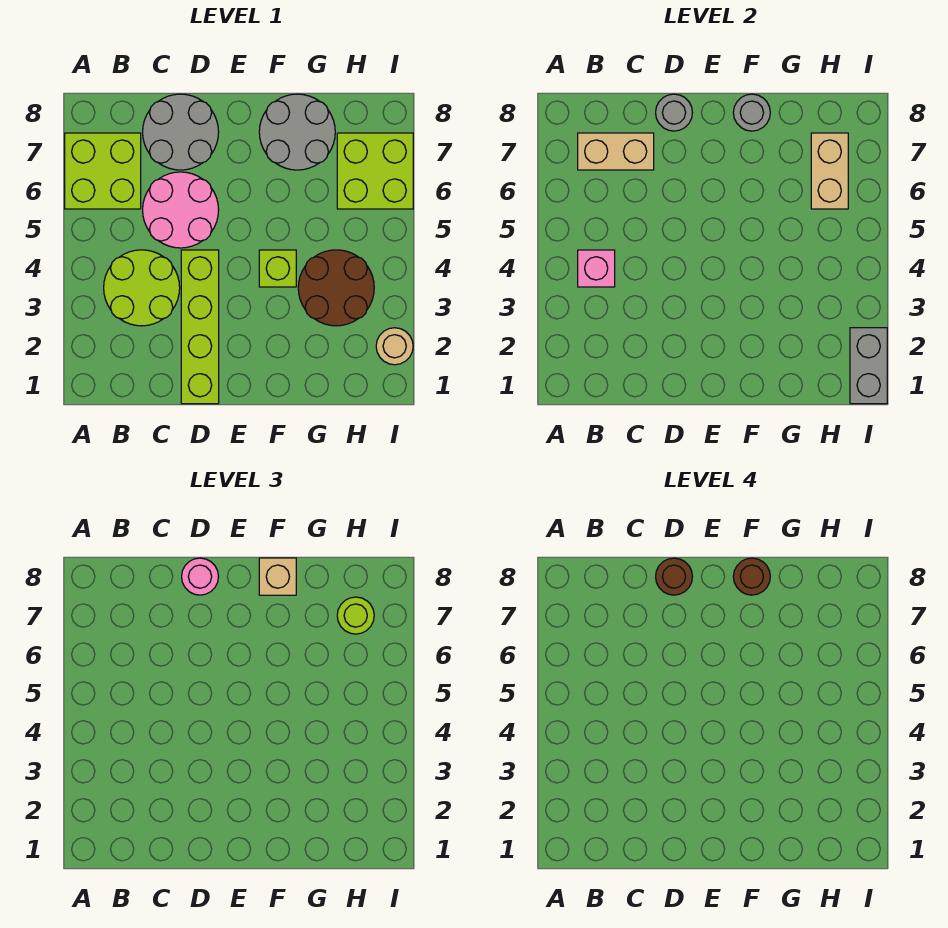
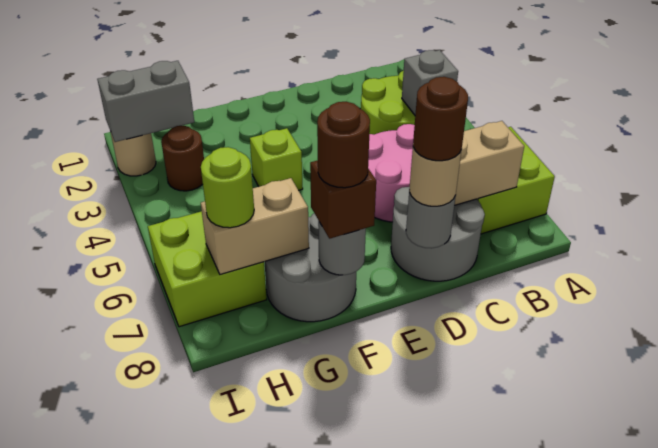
pink brick B4 level 2 -> grey brick B4 level 2
lime brick D1:D4 level 1 -> none
pink round brick D8 level 3 -> tan round brick D8 level 3
tan brick F8 level 3 -> brown brick F8 level 3
brown round brick G3:H4 level 1 -> brown round brick H3 level 1
tan brick H6:H7 level 2 -> tan brick G7:H7 level 2
grey brick I1:I2 level 2 -> grey brick H2:I2 level 2

